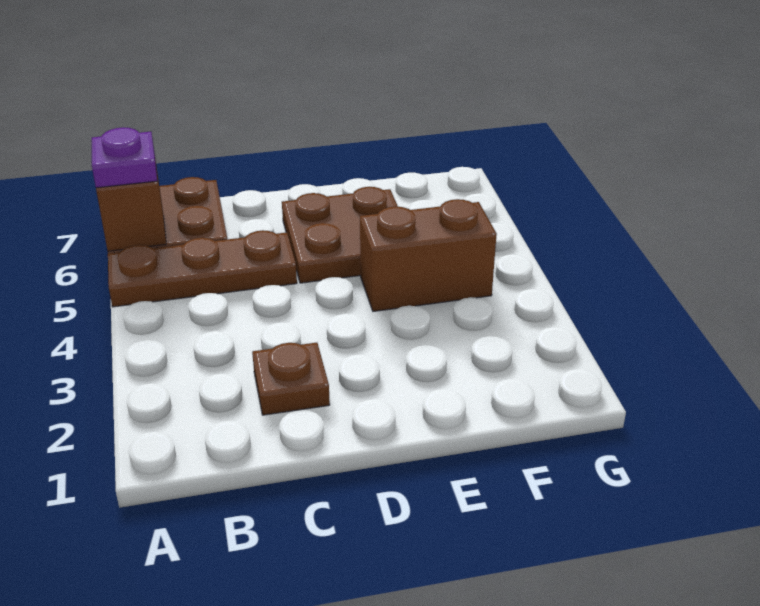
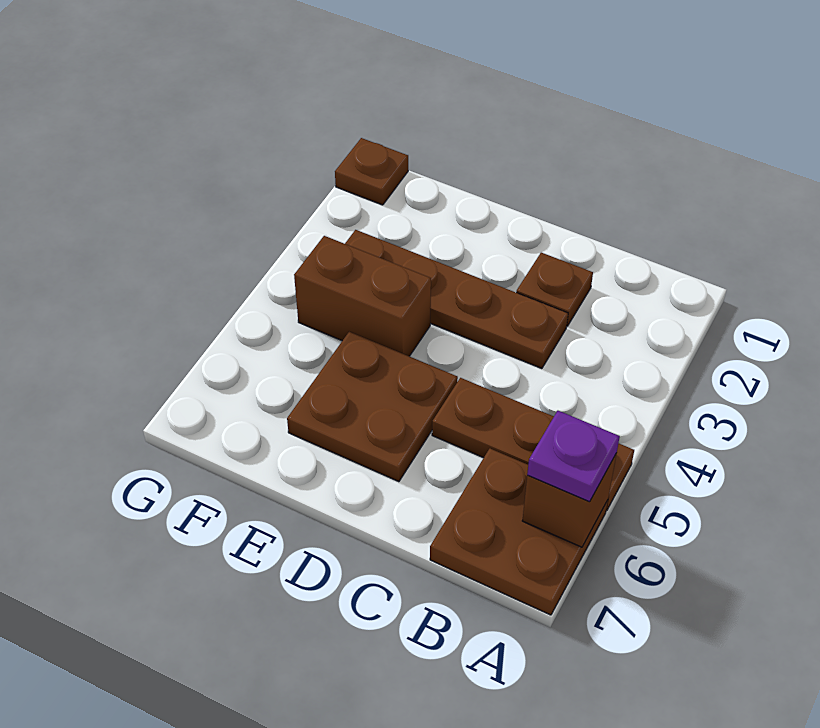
none -> brown plate C3:F3 level 1
none -> brown plate G1 level 1

